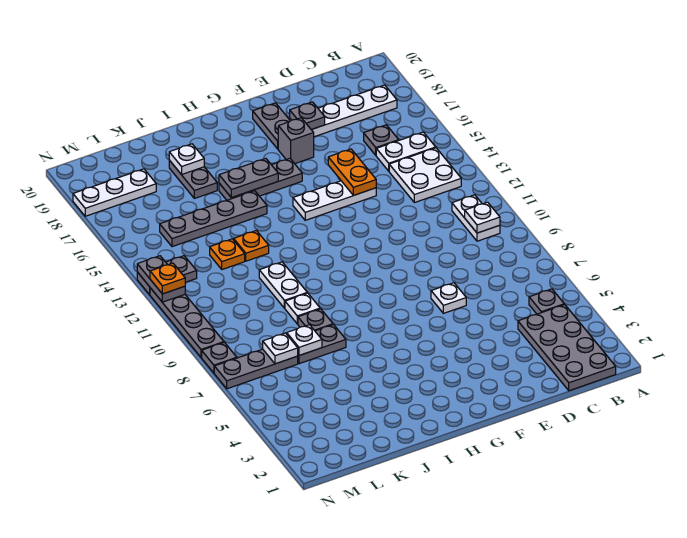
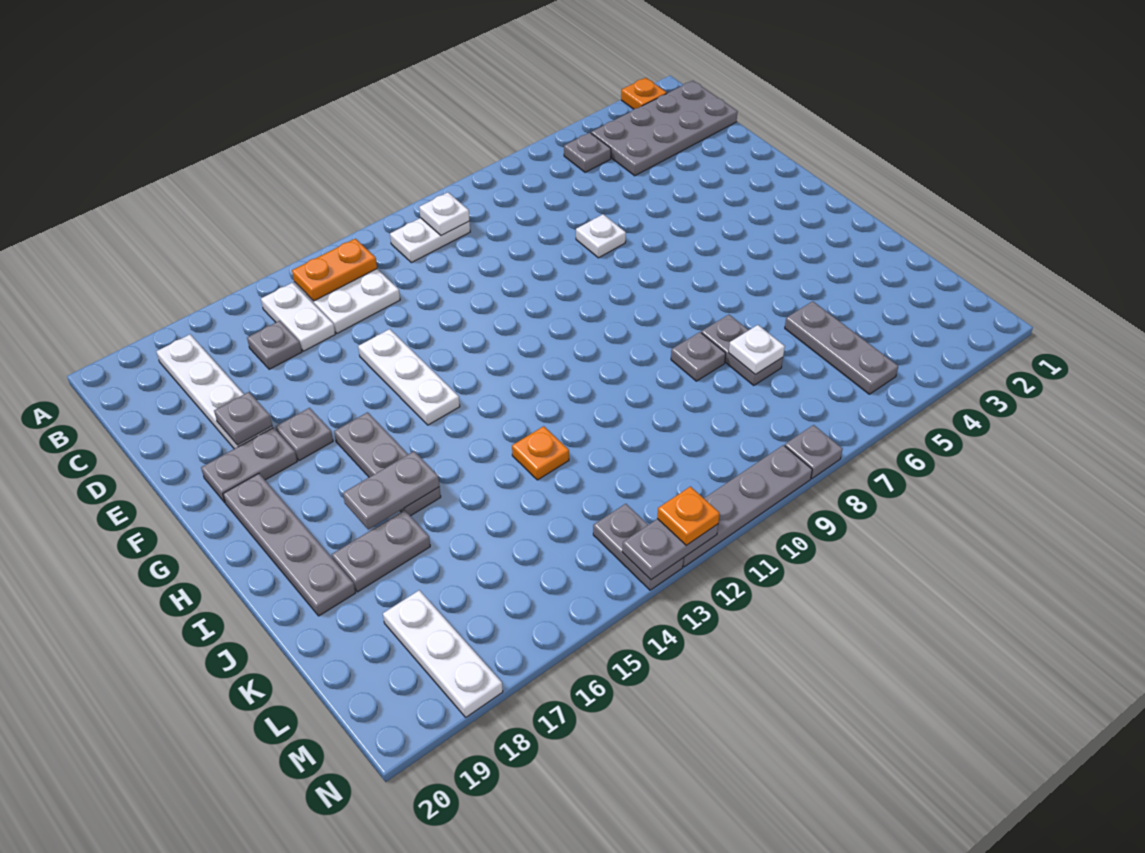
orange plate E14:E15 level 2 -> orange plate B13:B14 level 2
grey brick F17 level 1 -> grey plate F17 level 1
grey plate H16:I16 level 2 -> grey plate I16:I17 level 2
grey plate I15:L15 level 1 -> grey plate G19:J19 level 1
white plate J9 level 1 -> none
white plate J10:J11 level 1 -> none
white plate J18 level 2 -> none
orange plate K13 level 1 -> orange plate A2 level 1
grey plate L7:N7 level 1 -> grey plate K5:M5 level 1
white plate L7 level 2 -> none

